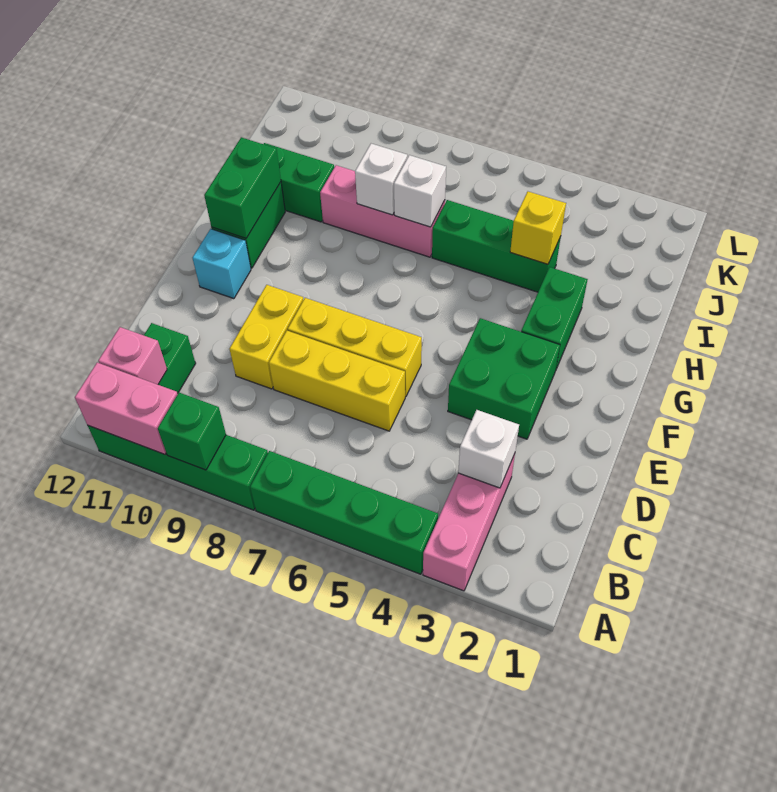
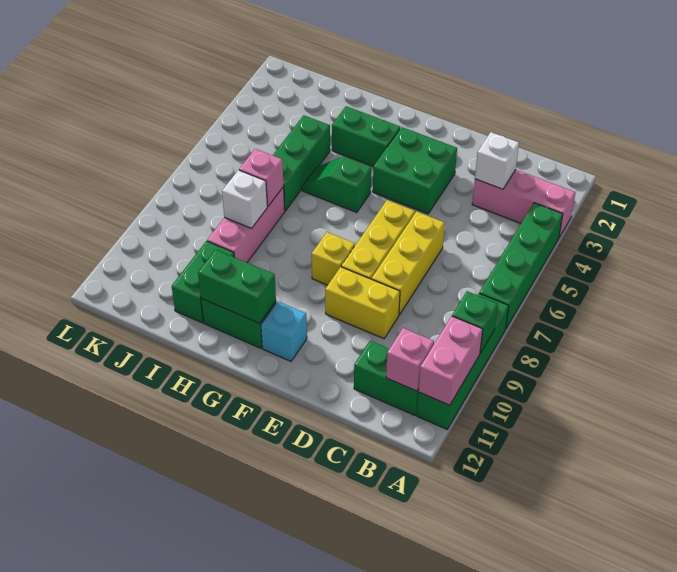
none -> green slope G5:H5 level 1 top G
yellow brick I4 level 2 -> yellow brick F8 level 1
white brick I7 level 2 -> pink brick I7 level 2

